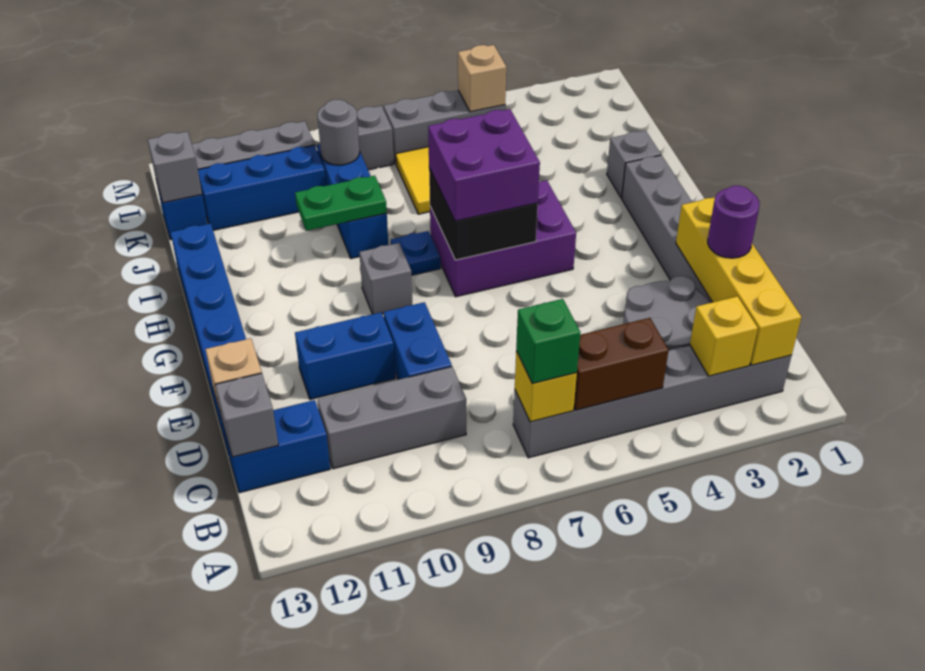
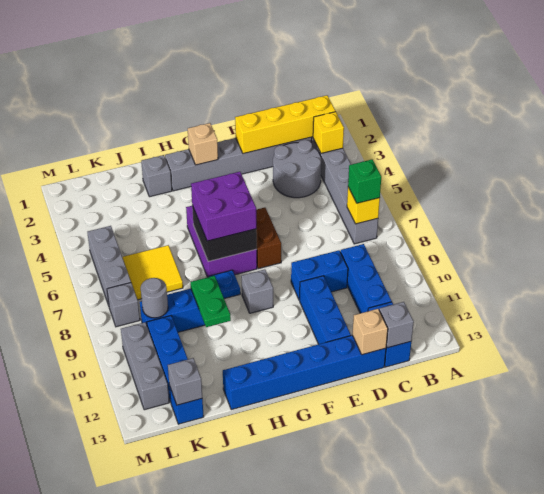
brown brick B5:B6 level 2 -> brown brick F6:F7 level 1
grey brick C9:C11 level 1 -> blue brick C9:C11 level 1
purple round brick D2 level 3 -> none
blue brick E10:E11 level 1 -> blue brick E10:E12 level 1
tan brick L5 level 2 -> tan brick G2 level 2

